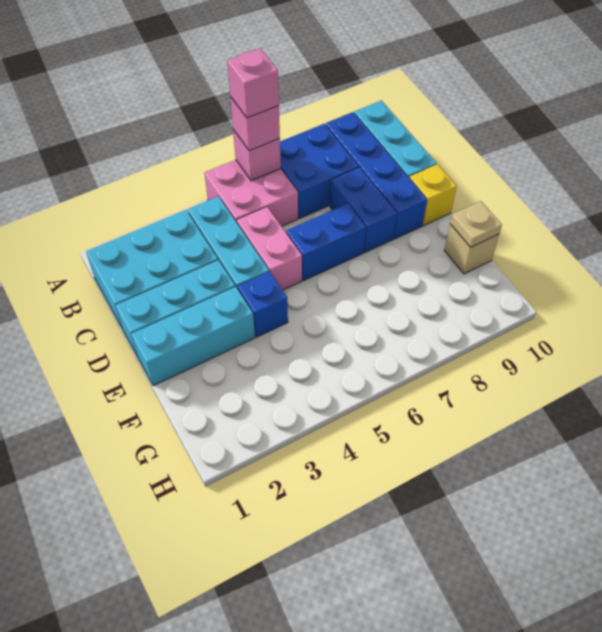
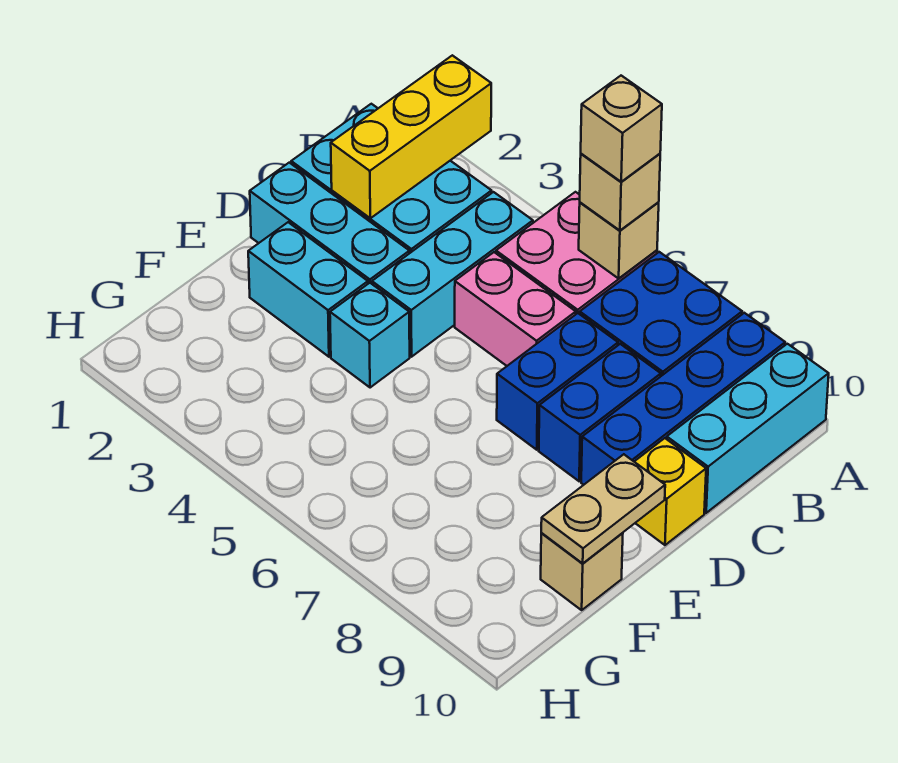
none -> yellow brick A2:C2 level 2
pink brick A6 level 2 -> tan brick A6 level 2
pink brick A6 level 3 -> tan brick A6 level 3
pink brick A6 level 4 -> tan brick A6 level 4
pink brick C5:D5 level 1 -> pink brick C5:C6 level 1
blue brick D6:D7 level 1 -> blue brick C7:D7 level 1
cyan brick E1:E3 level 1 -> cyan brick E2:E3 level 1
blue brick E4 level 1 -> cyan brick E4 level 1
tan plate F10 level 2 -> tan plate E10:F10 level 2

